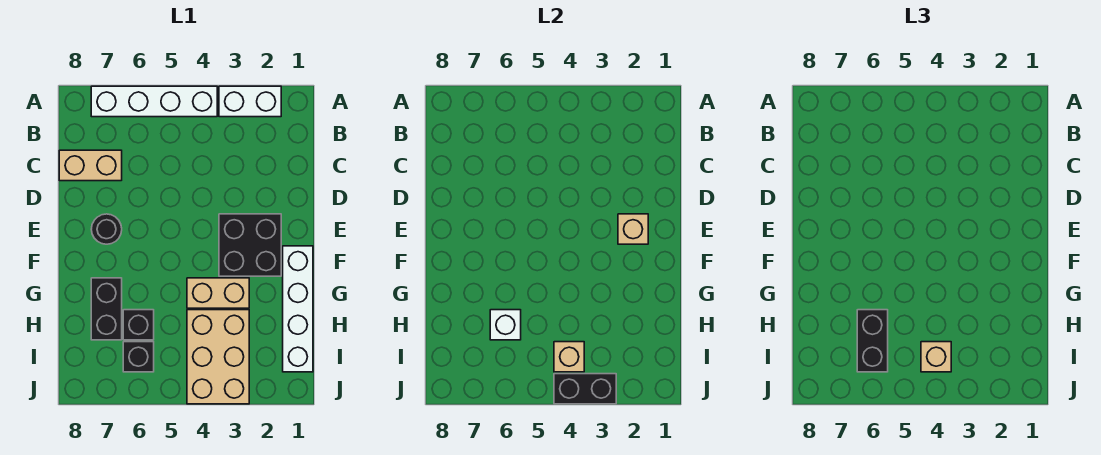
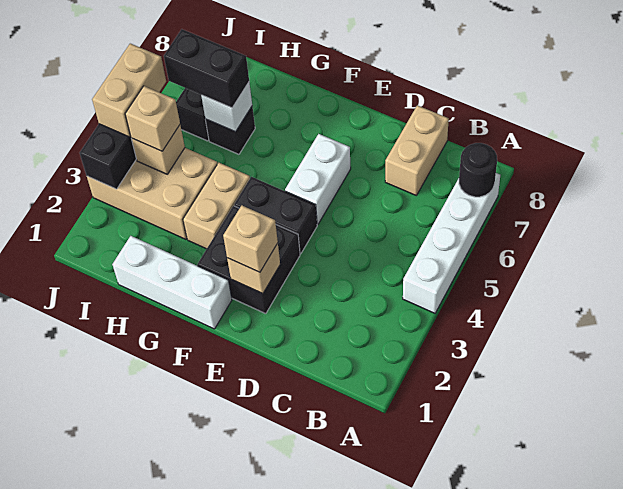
white brick A2:A3 level 1 -> white brick E5:E6 level 1
none -> tan brick E2 level 3
black round brick E7 level 1 -> black round brick A7 level 2
white brick F1:I1 level 1 -> white brick F1:H1 level 1
black brick G7:H7 level 1 -> black brick E4:F4 level 1
none -> tan brick J4:J5 level 3

